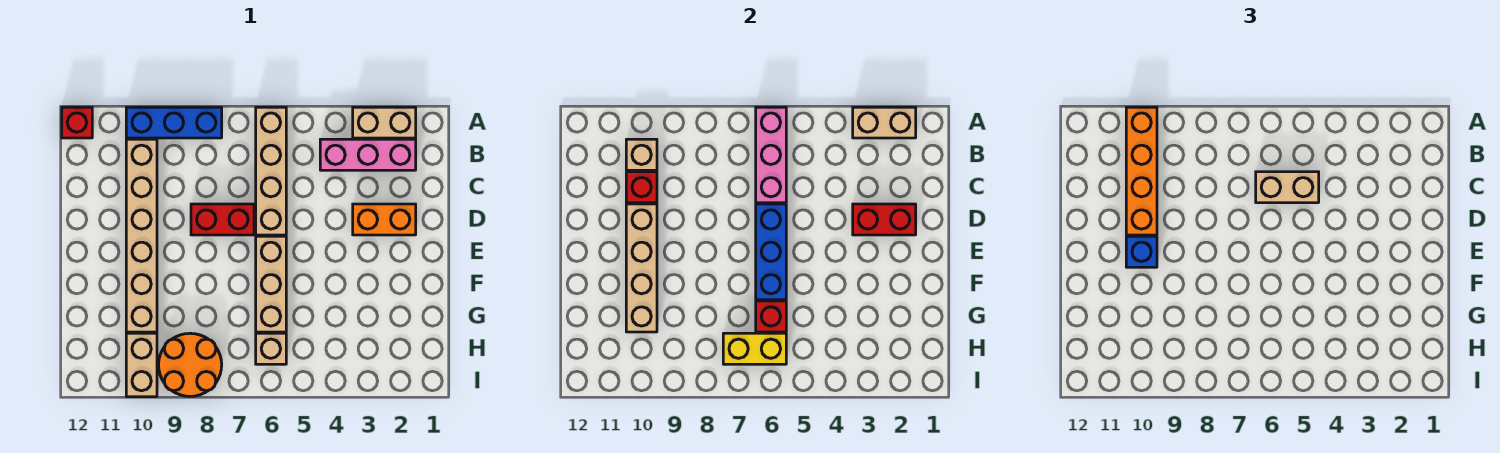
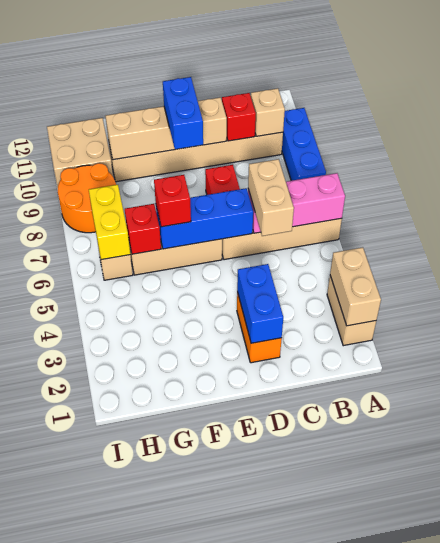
orange brick A10:D10 level 3 -> none
red brick A12 level 1 -> red brick F6 level 3
pink brick B2:B4 level 1 -> none
red brick D2:D3 level 2 -> blue brick D2:D3 level 2
blue brick E10 level 3 -> blue brick E9:E10 level 3
tan brick H10:I10 level 1 -> tan brick H10:I11 level 1

